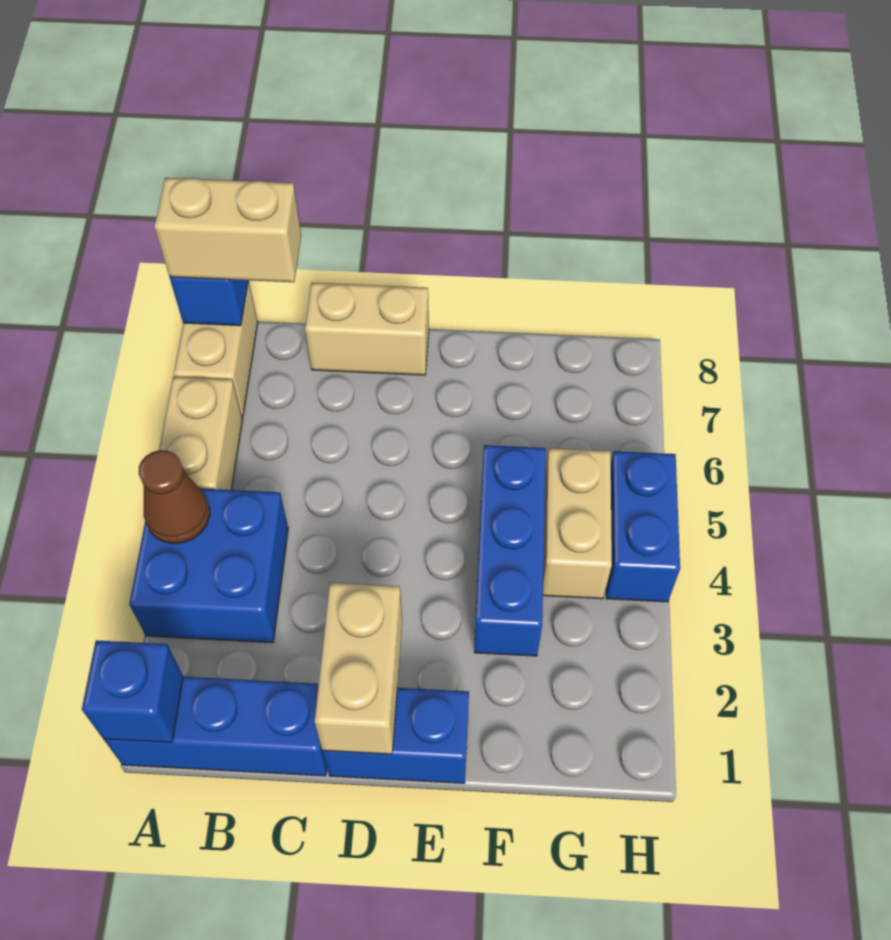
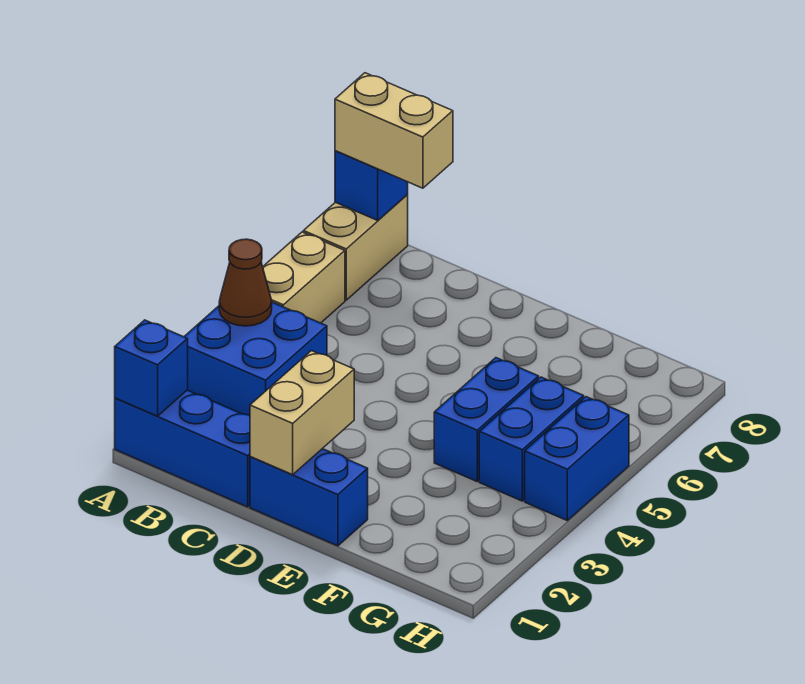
tan brick C8:D8 level 1 -> none
blue brick F3:F5 level 1 -> blue brick F4:F5 level 1
tan brick G4:G5 level 1 -> blue brick G4:G5 level 1

